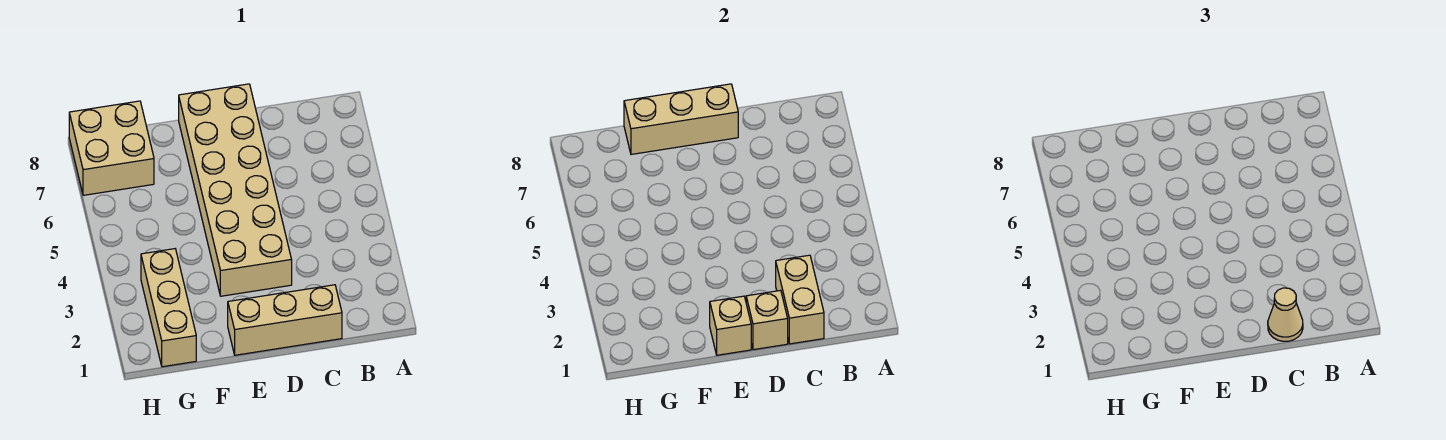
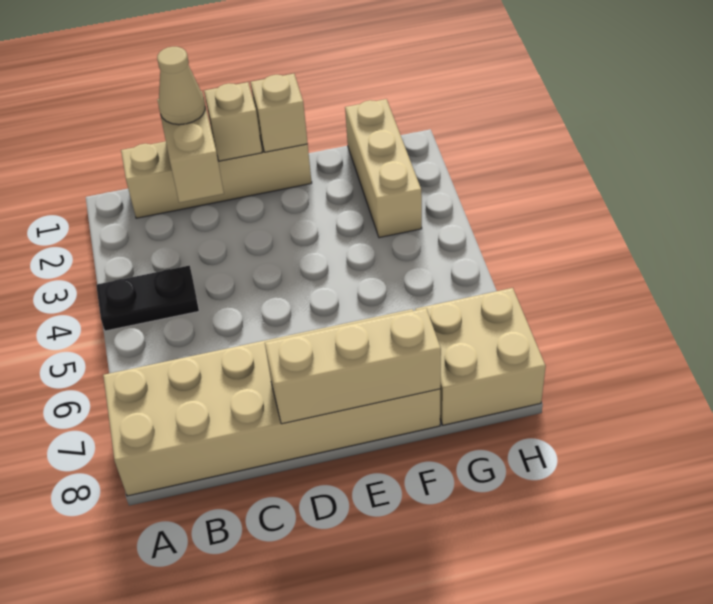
none -> black plate A4:B4 level 1
tan brick C1:E1 level 1 -> tan brick B1:E1 level 1
tan brick D3:E8 level 1 -> tan brick A7:F8 level 1

